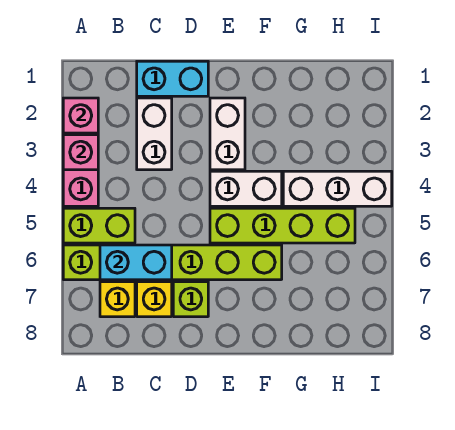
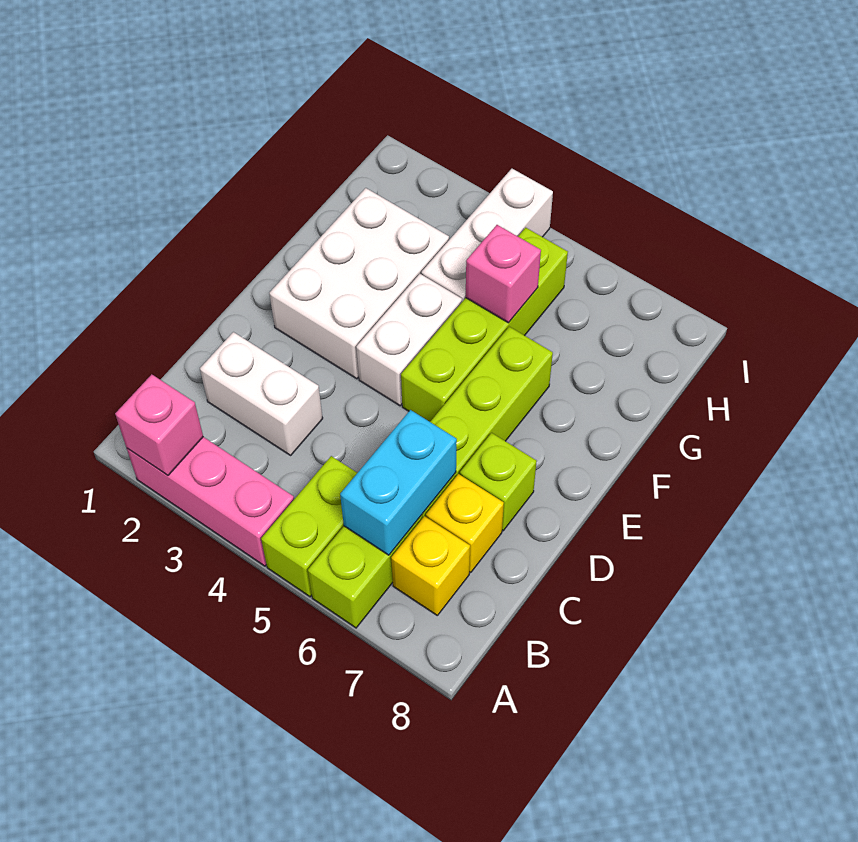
pink brick A3 level 2 -> pink brick G5 level 2
cyan brick C1:D1 level 1 -> none
white brick E2:E3 level 1 -> white brick E2:G3 level 1

